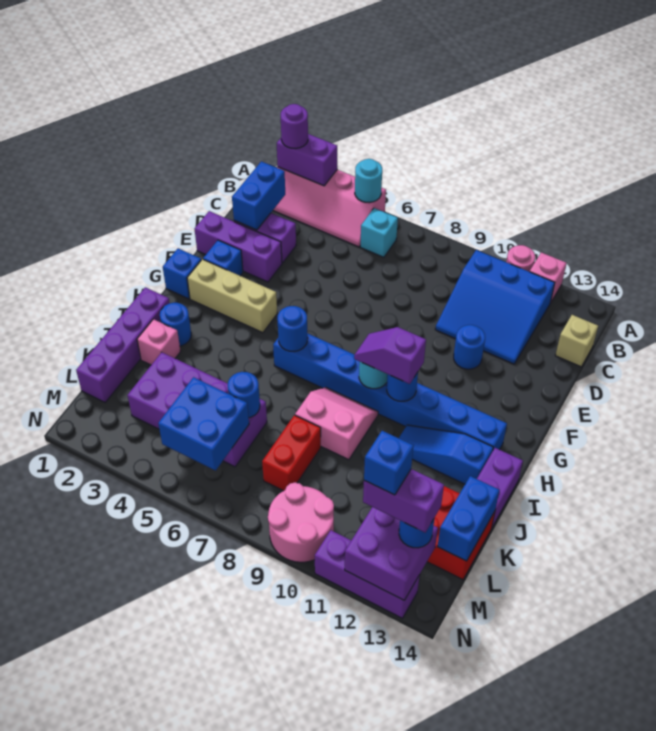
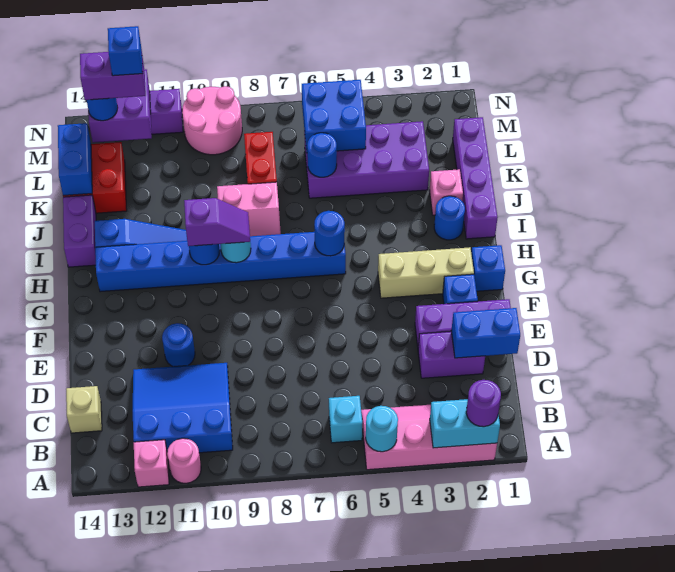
purple brick A2:A3 level 2 -> cyan brick A2:A3 level 2
blue brick C2:D2 level 2 -> blue brick D1:D2 level 2

